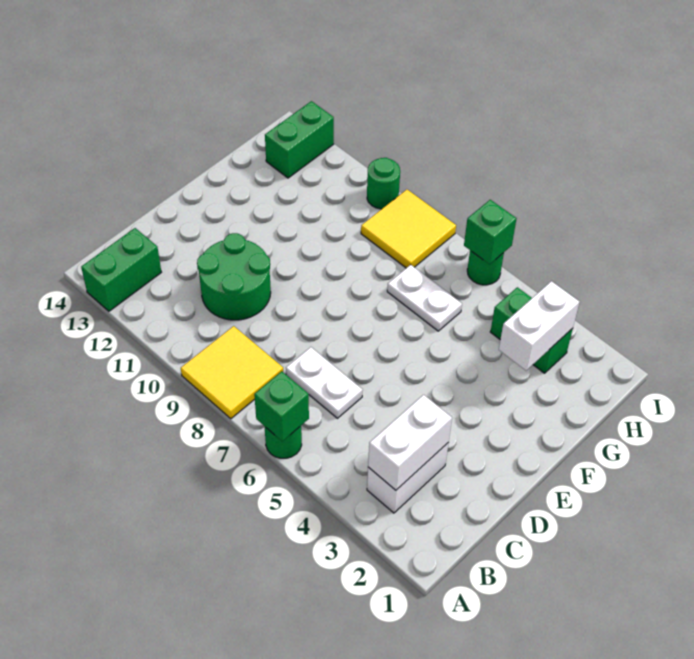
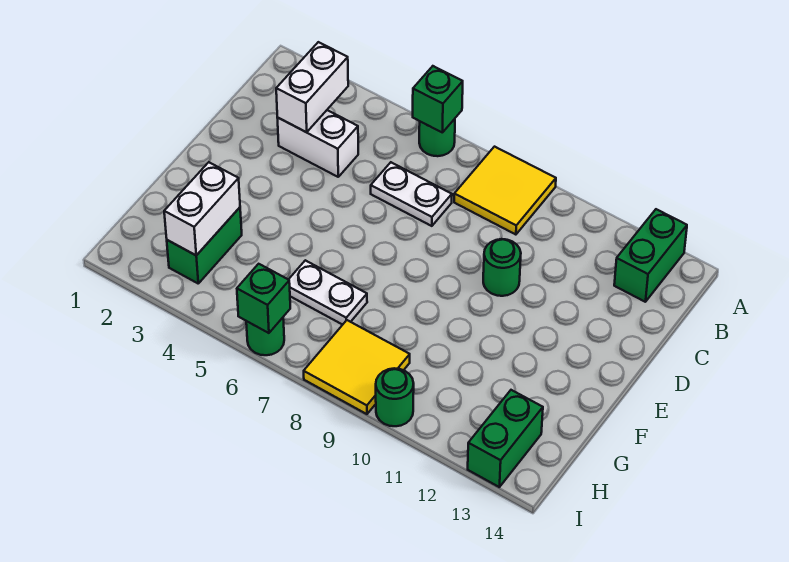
white brick B3:C3 level 1 -> white brick C3:C4 level 1
green round brick C10:D11 level 1 -> green round brick D10 level 1
green brick H3:H4 level 1 -> green brick G3:H3 level 1

